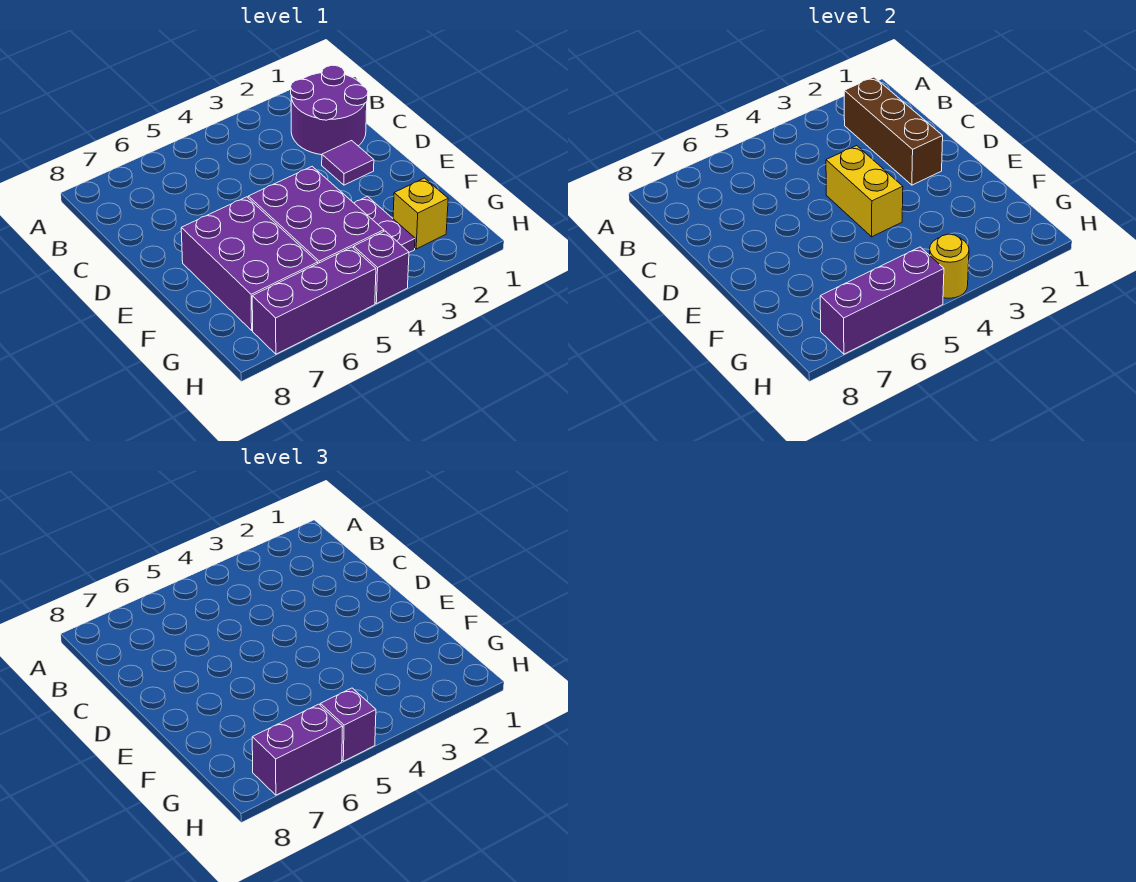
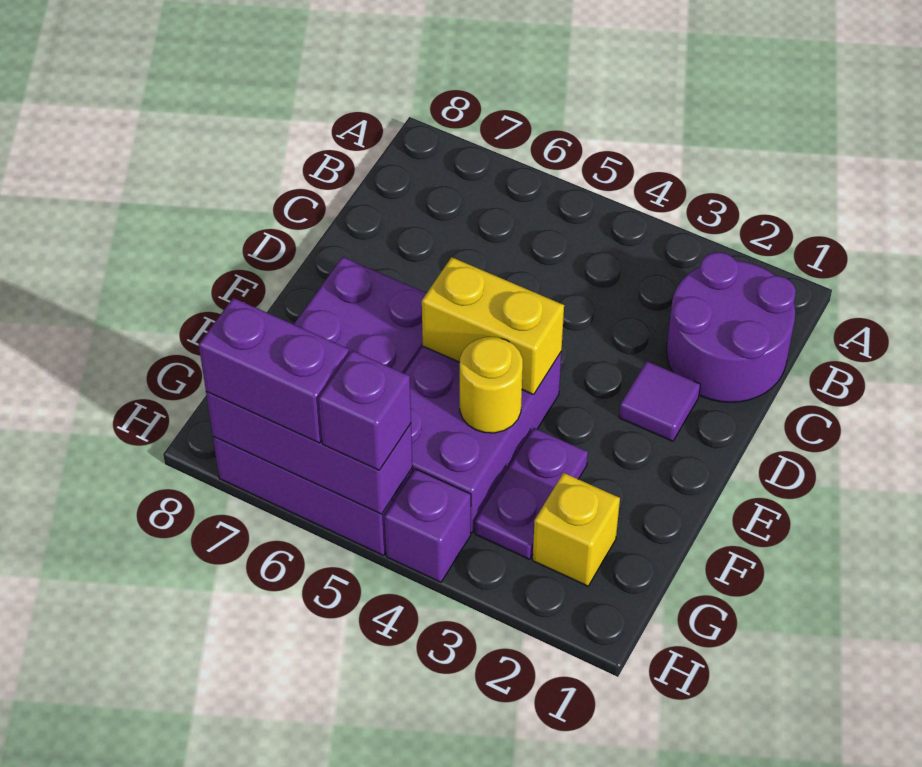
brown brick B2:D2 level 2 -> none
yellow brick D4:E4 level 2 -> yellow brick E4:E5 level 2
yellow round brick H4 level 2 -> yellow round brick F4 level 2

